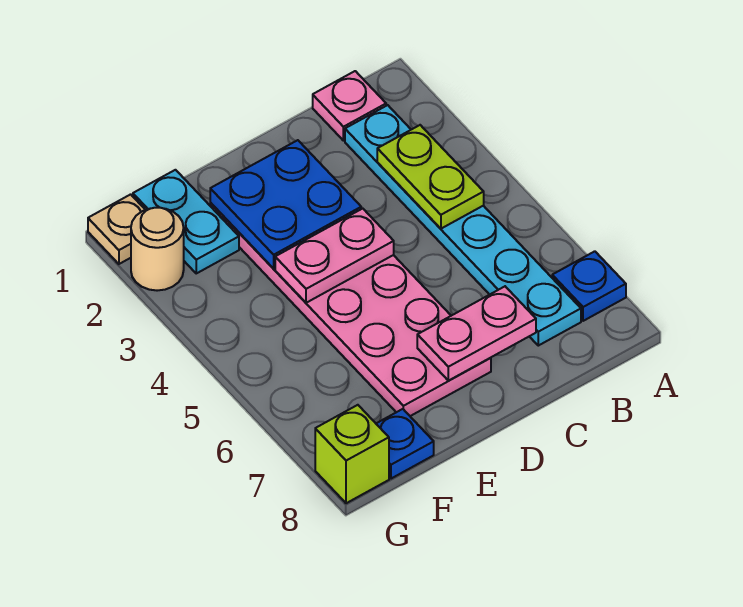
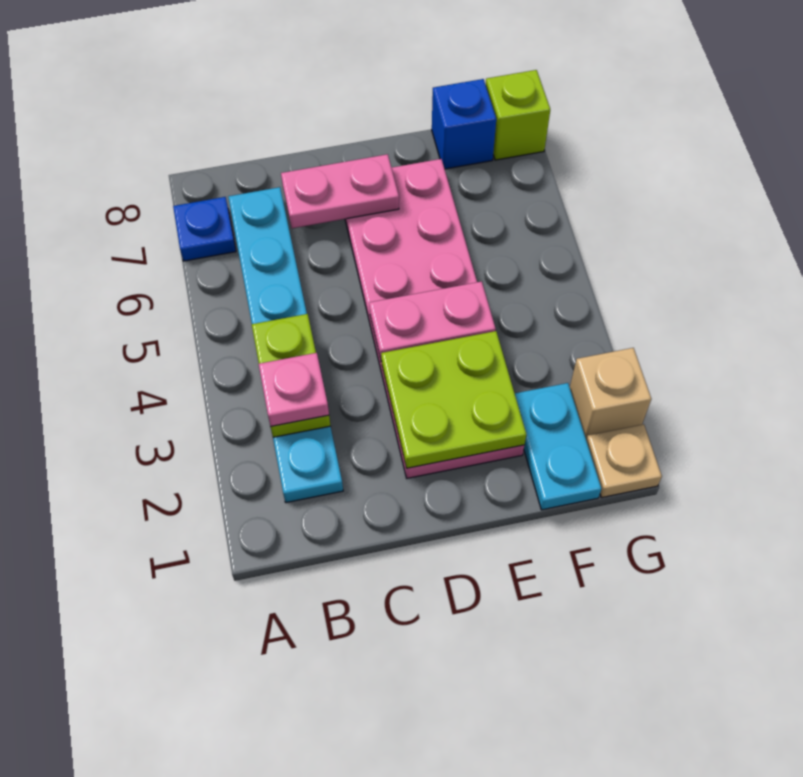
pink plate B1 level 1 -> pink plate B3 level 3
blue plate D2:E3 level 2 -> lime plate D2:E3 level 2
blue plate F8 level 1 -> blue brick F8 level 1
tan round brick G2 level 1 -> tan brick G2 level 1

